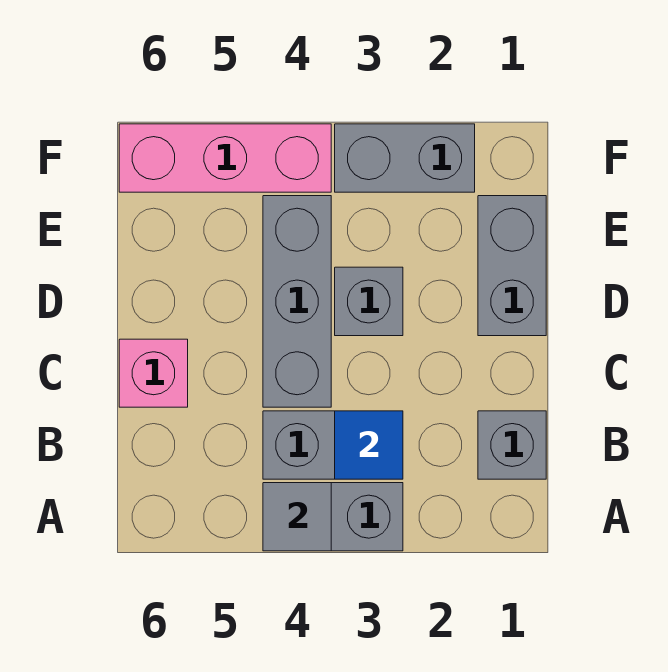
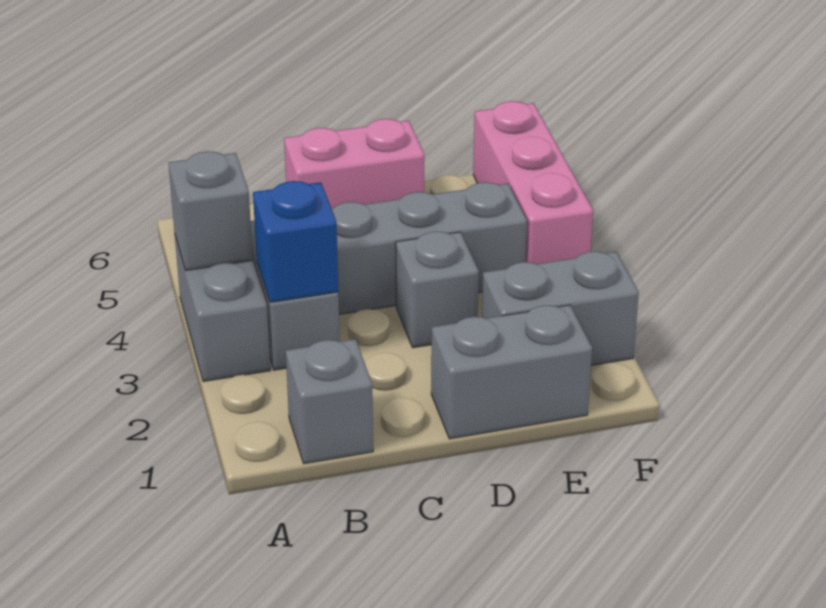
grey tile A4 level 2 -> grey brick A4 level 2
blue tile B3 level 2 -> blue brick B3 level 2
pink brick C6 level 1 -> pink brick C6:D6 level 1
grey brick F2:F3 level 1 -> grey brick E2:F2 level 1

